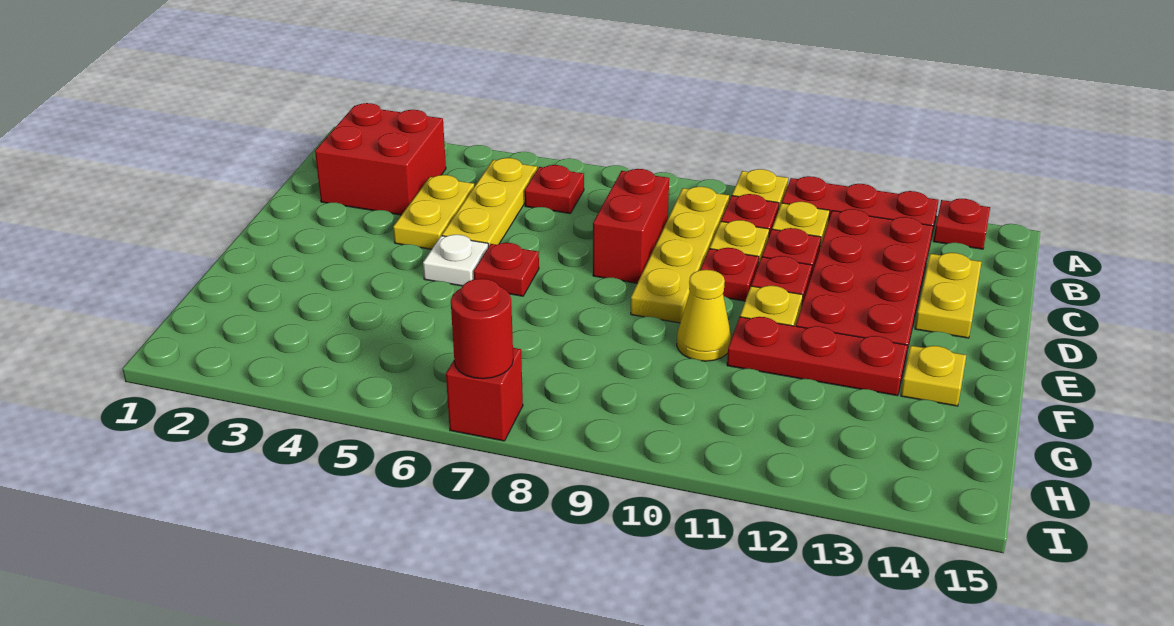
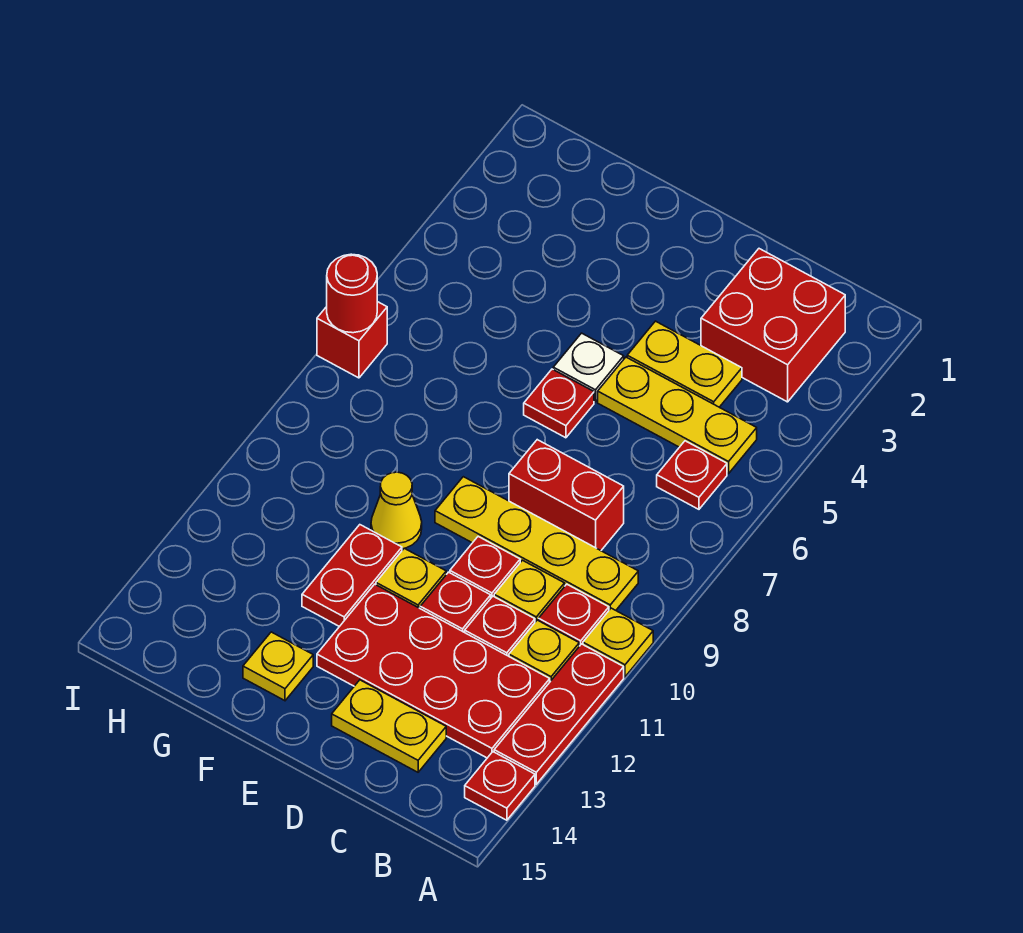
red plate F11:F13 level 1 -> red plate F11:F12 level 1

